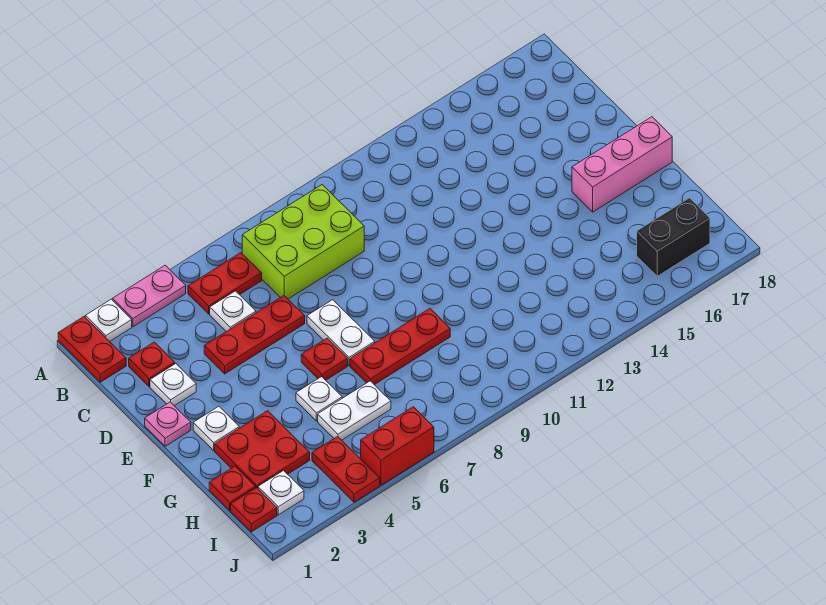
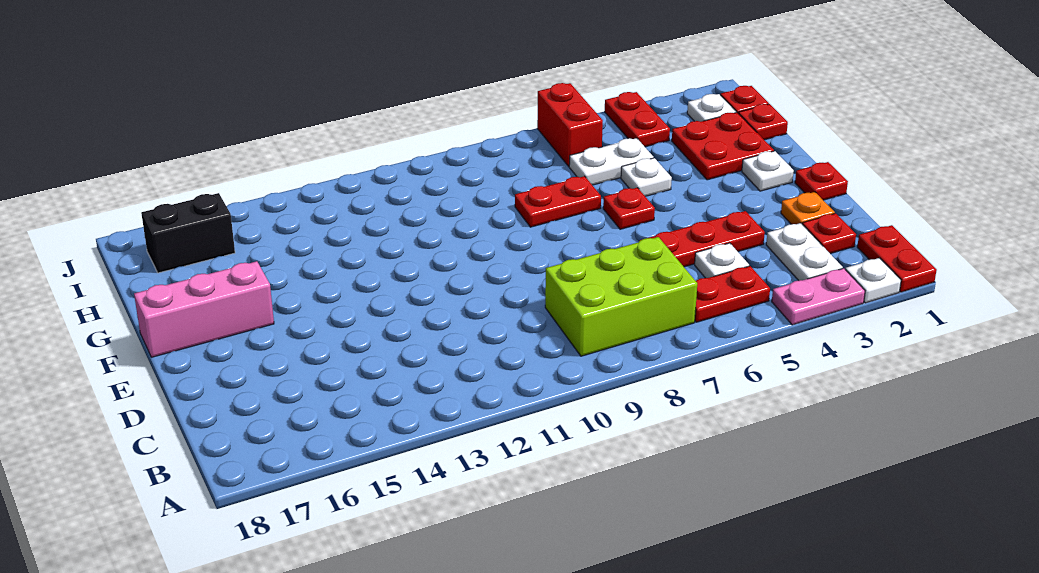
white plate D2 level 1 -> orange plate D2 level 1
pink plate E1 level 1 -> red plate E1 level 1
white plate E7:F7 level 1 -> white plate B3:C3 level 1
red plate G7:G9 level 1 -> red plate G7:G8 level 1
red brick J5:J6 level 1 -> red brick I6:J6 level 1

